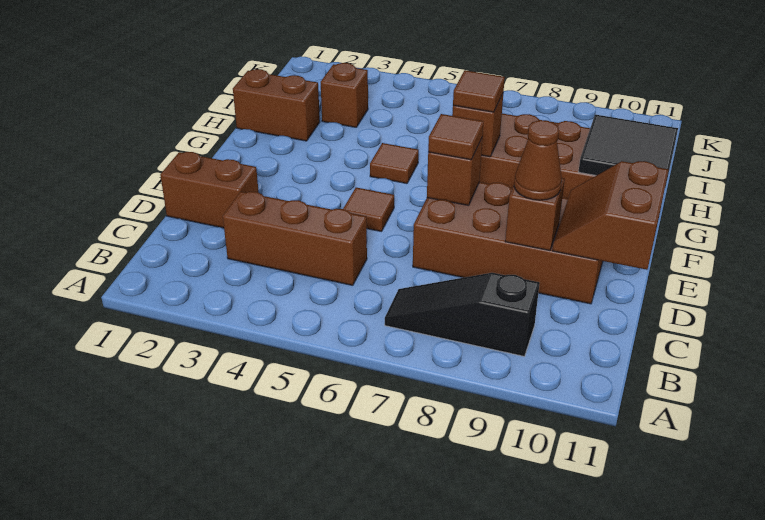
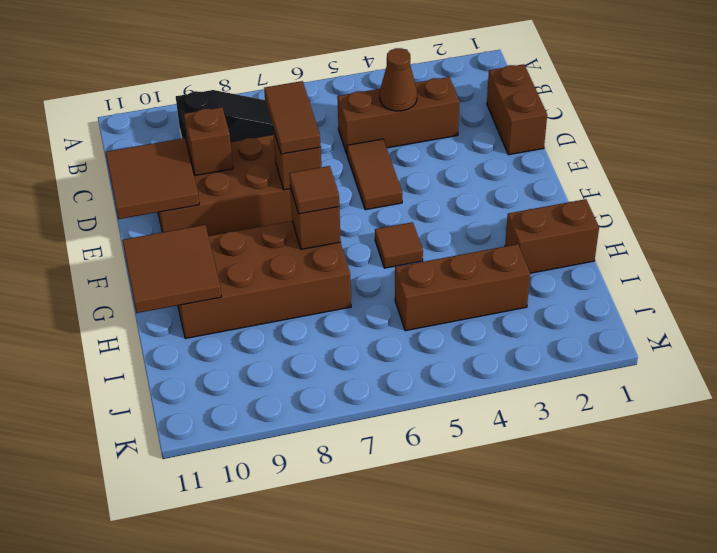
brown brick D1:D2 level 1 -> brown brick C1:D1 level 1
brown cone D9 level 3 -> brown cone C4 level 2
brown slope D10:E11 level 2 top 11 -> brown tile D10:E11 level 2
brown tile E5 level 1 -> brown tile D5:E5 level 1
brown tile E7 level 3 -> brown tile D7:E7 level 3
black tile G10:H11 level 2 -> brown tile G10:H11 level 2
brown brick I3 level 1 -> brown brick I3:I5 level 1

